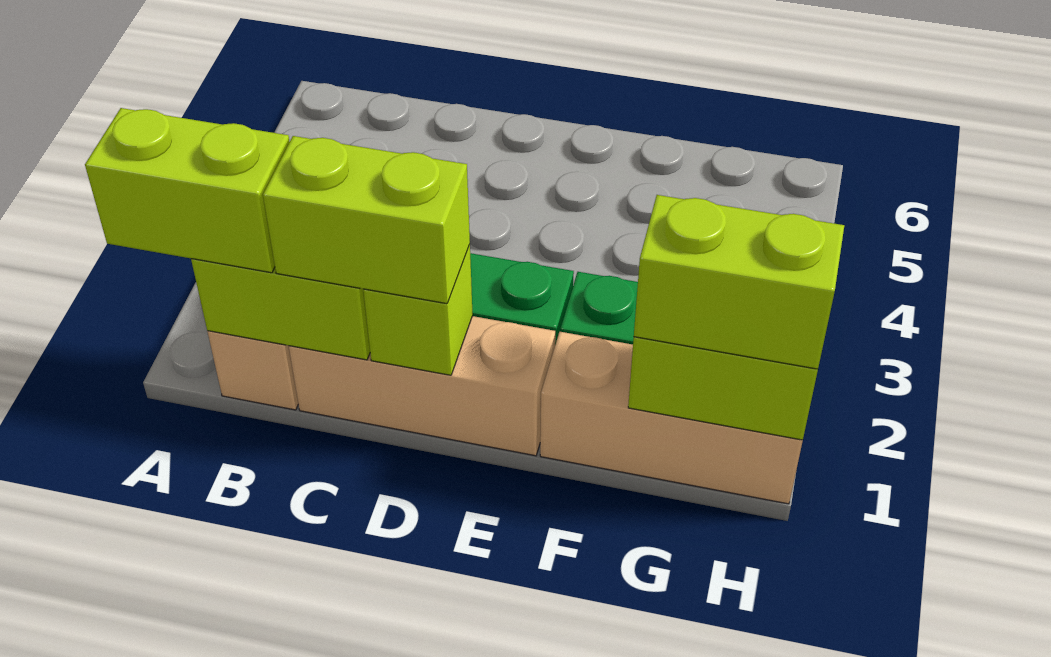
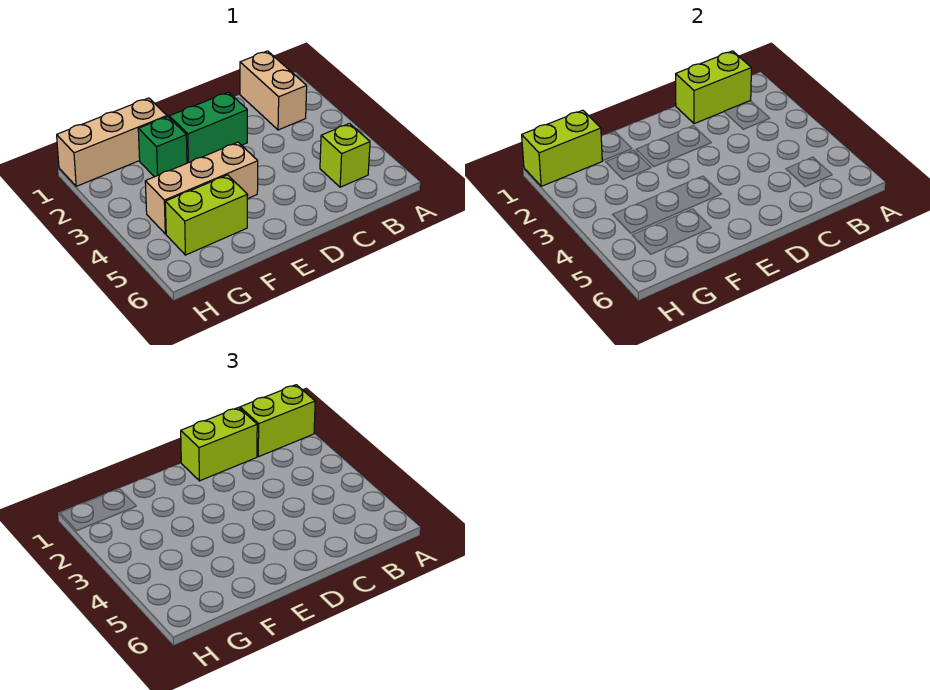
tan brick C1:E1 level 1 -> tan brick E4:G4 level 1
lime brick D1 level 2 -> lime brick B5 level 1
lime brick G1:H1 level 3 -> lime brick F5:G5 level 1

